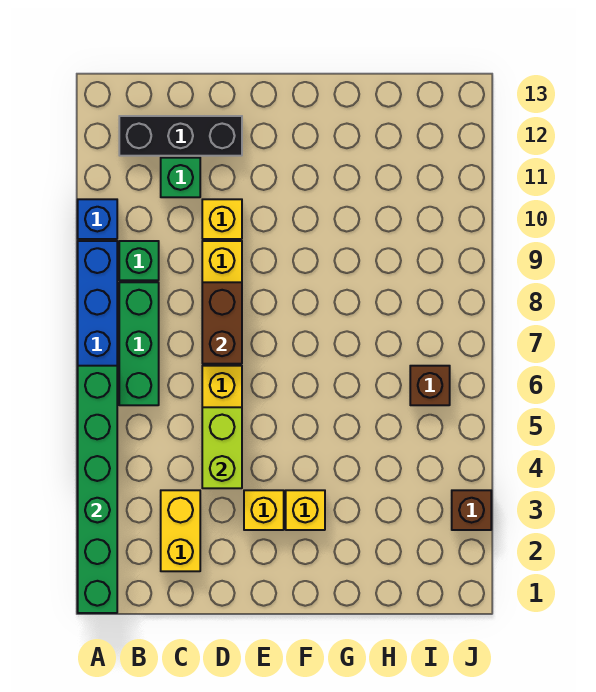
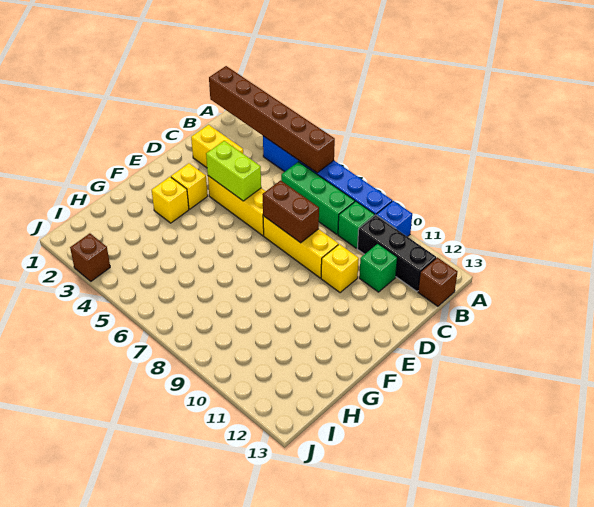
green brick A1:A6 level 2 -> brown brick A1:A6 level 2
black brick B12:D12 level 1 -> black brick B10:B12 level 1
brown brick I6 level 1 -> brown brick B13 level 1

